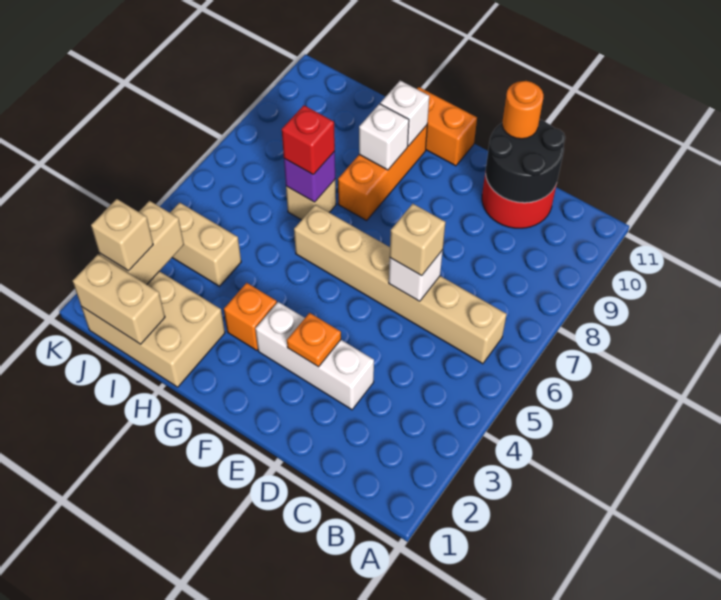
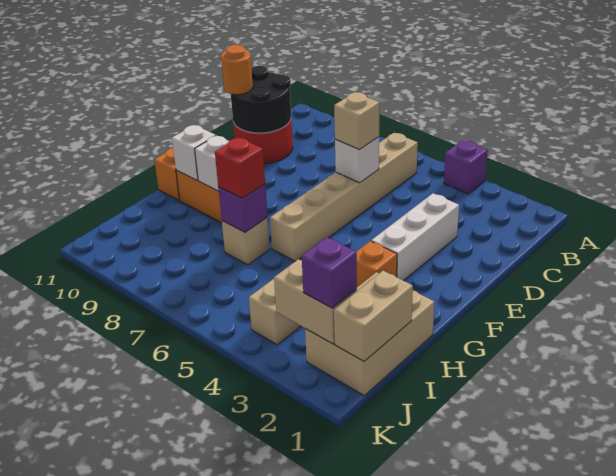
none -> purple brick A4 level 1
orange plate E3 level 2 -> none
tan brick J2 level 3 -> purple brick J2 level 3

